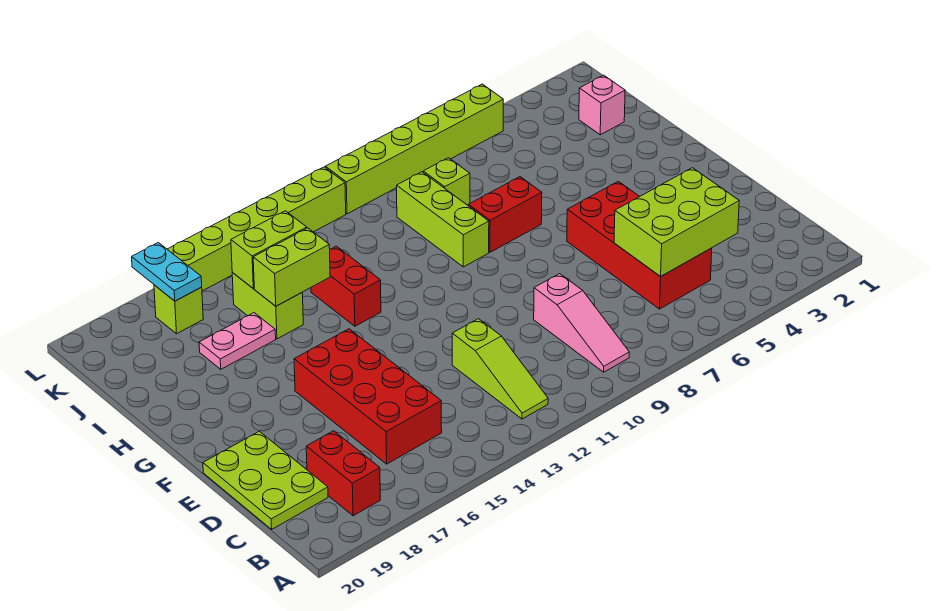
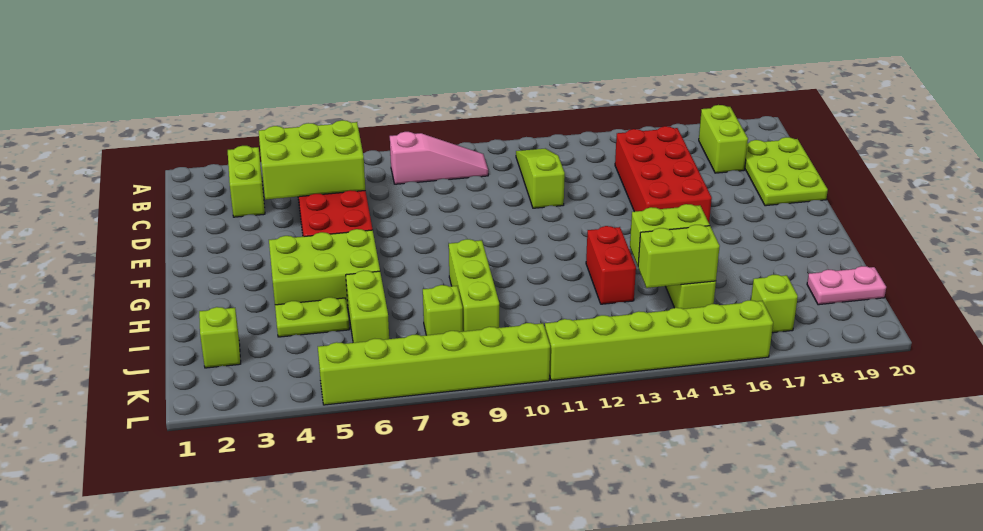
none -> lime brick B3:C3 level 1
pink slope B9:D9 level 1 top D -> pink slope B8:B10 level 1 top 8
red brick B18:C18 level 1 -> lime brick B18:C18 level 1
none -> lime brick G4:H6 level 1
red brick H7:H8 level 1 -> none
none -> lime plate I4:I5 level 1
none -> lime brick I6:J6 level 1
pink plate I16:I17 level 1 -> pink plate J19:J20 level 1
pink brick J2 level 1 -> lime brick J2 level 1
cyan plate K17:L17 level 2 -> none

